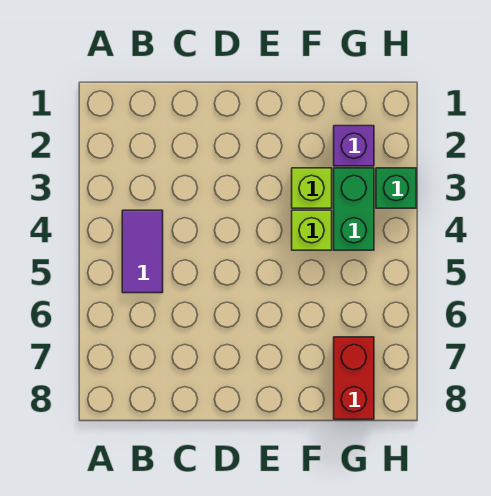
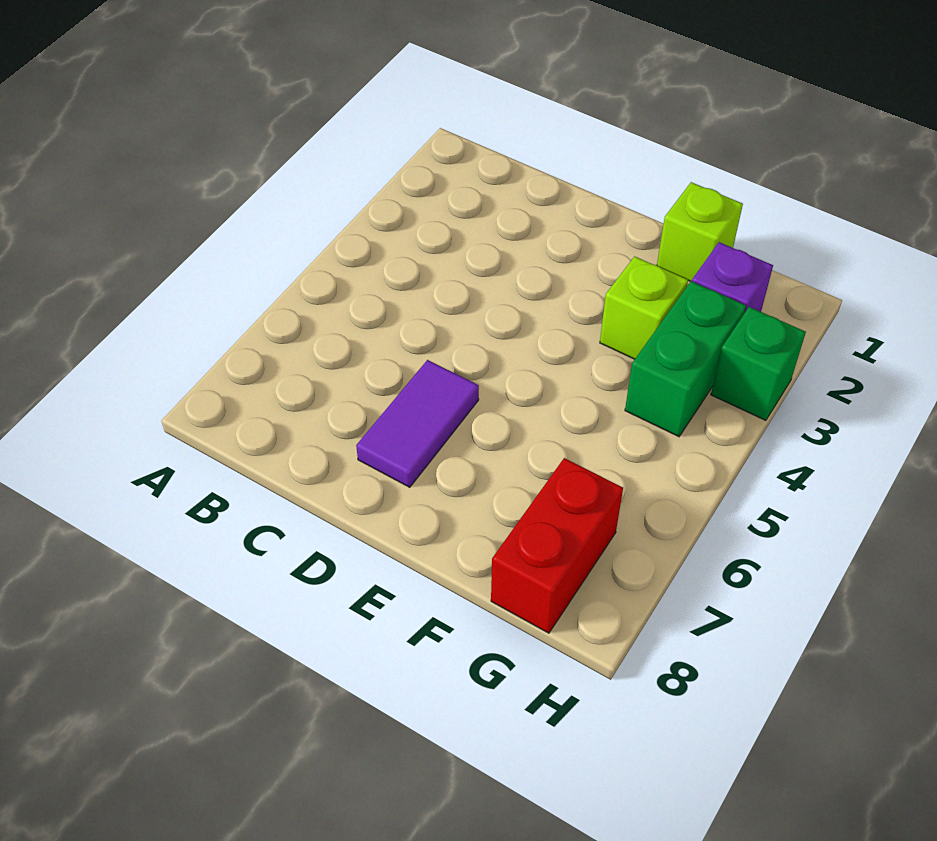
purple tile B4:B5 level 1 -> purple tile D6:D7 level 1
lime brick F4 level 1 -> lime brick F1 level 1

